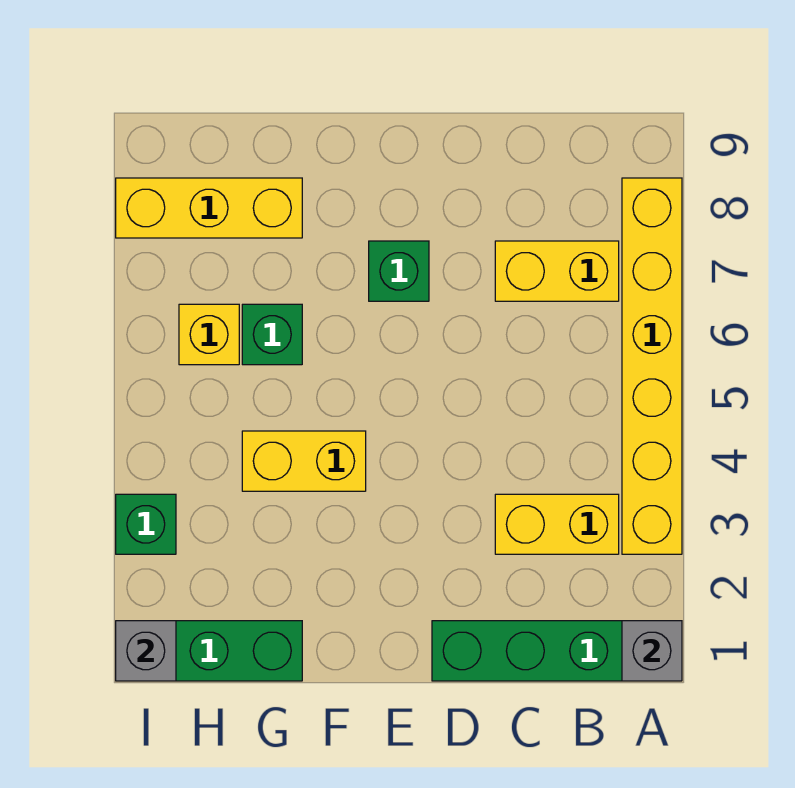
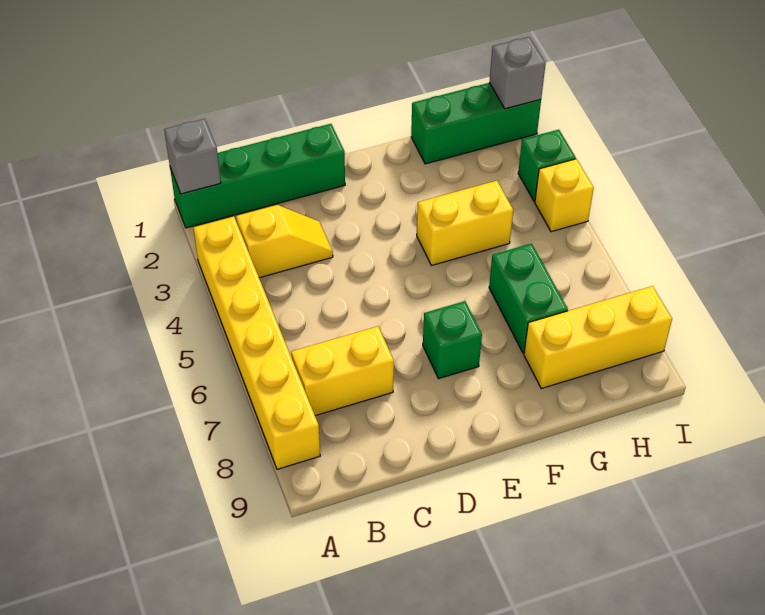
yellow brick B3:C3 level 1 -> yellow slope B3:C3 level 1 top B
green brick G6 level 1 -> green brick G6:G7 level 1
yellow brick H6 level 1 -> yellow brick I4 level 1

